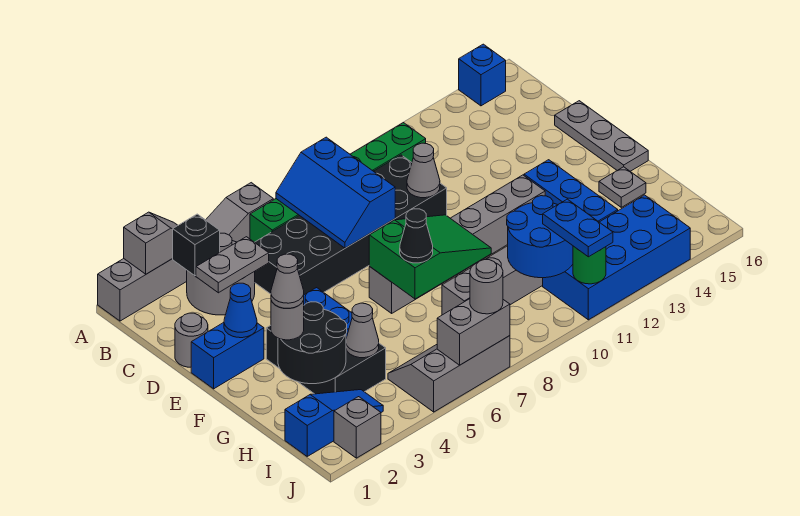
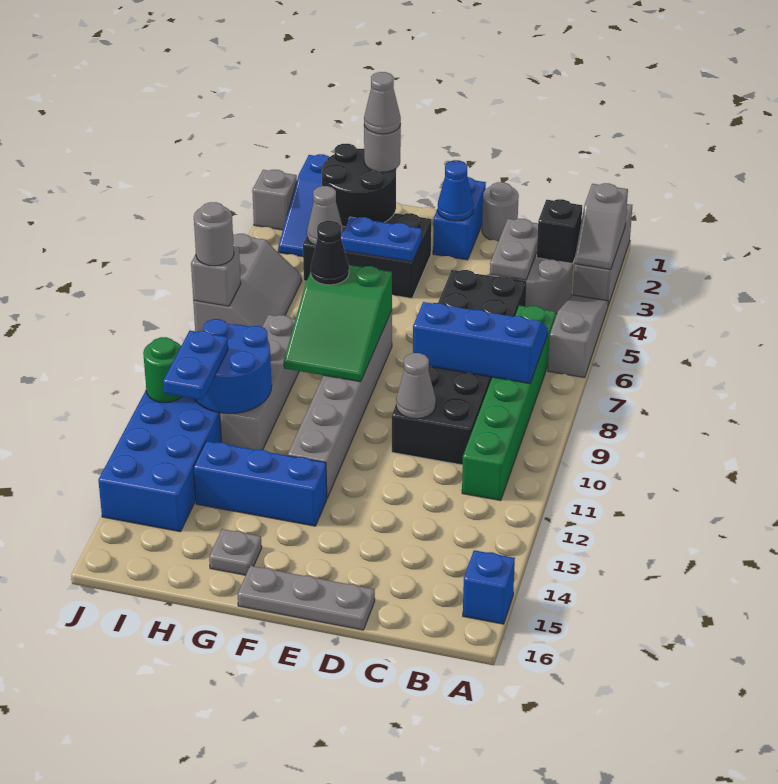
blue plate I11:J11 level 3 -> blue plate I11:I12 level 3
grey brick J6:J7 level 2 -> grey brick J7 level 2

